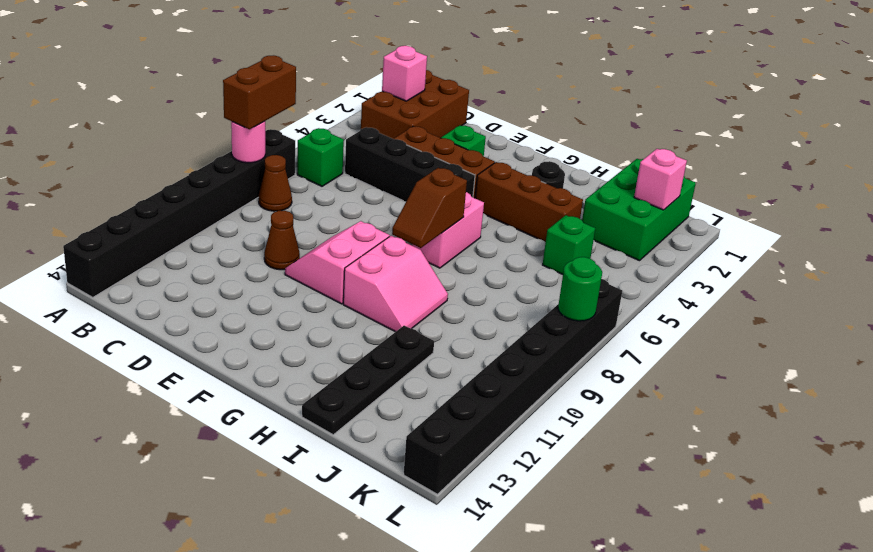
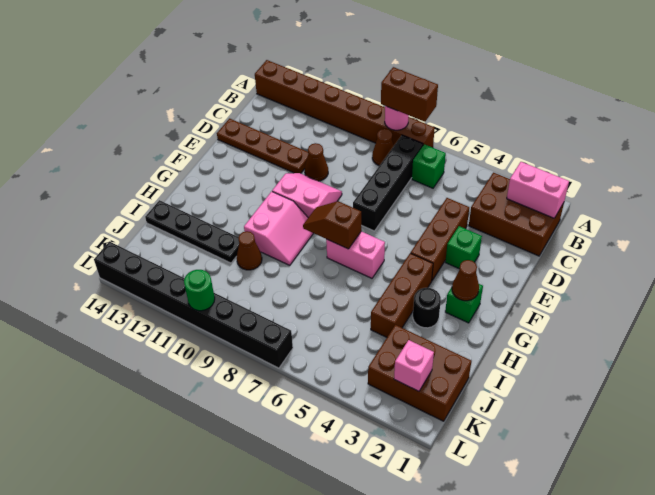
black brick A7:A14 level 1 -> brown brick A7:A14 level 1
pink brick B2 level 2 -> pink brick B1:B2 level 2
black brick C5:F5 level 1 -> black brick B7:E7 level 1
none -> brown plate D11:D14 level 1
none -> brown cone G2 level 2
pink slope G9:H10 level 1 top G -> pink slope G9:H10 level 1 top 10
none -> brown cone I10 level 1
green brick J1:K3 level 1 -> brown brick J1:K3 level 1
green brick J5 level 1 -> green brick G2 level 1
green round brick L8 level 2 -> green round brick L10 level 2

